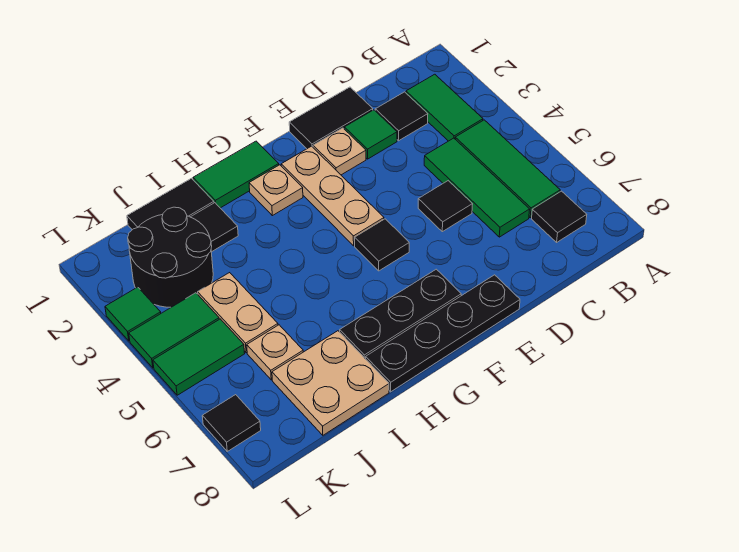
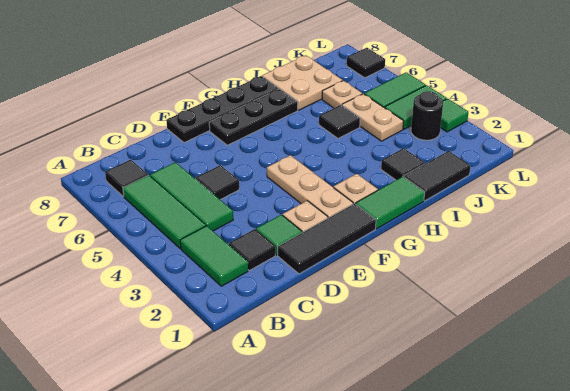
black tile D1:E1 level 1 -> black tile D1:F1 level 1
black tile F5 level 1 -> black tile I5 level 1
black round brick J2:K3 level 1 -> black round brick K3 level 1

